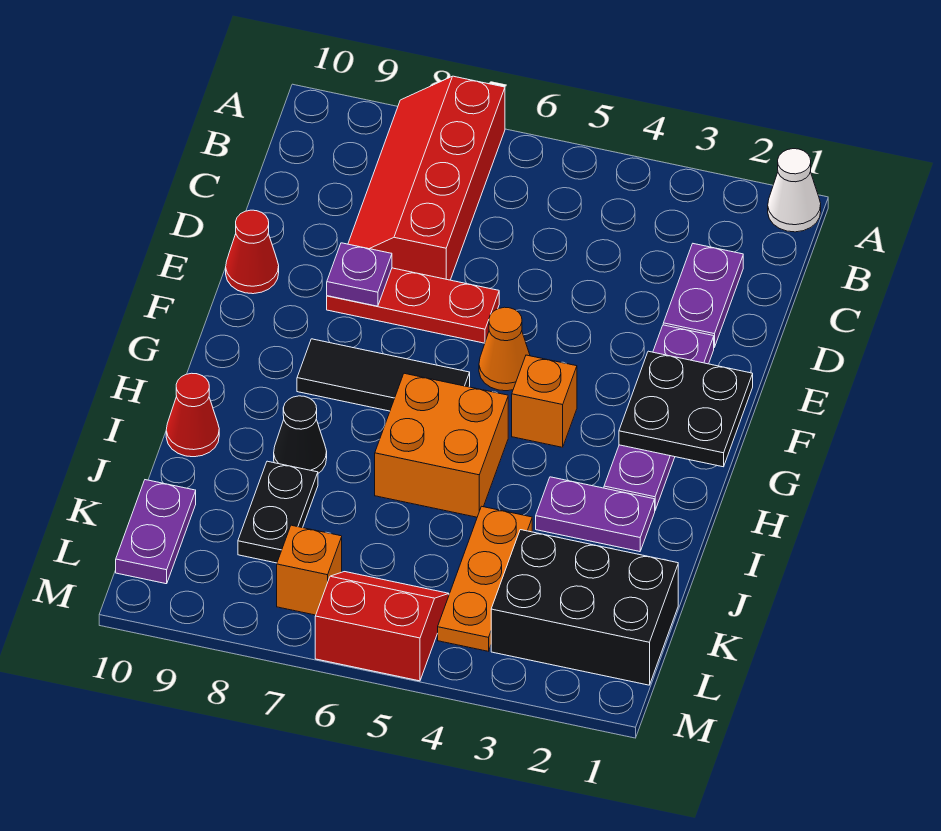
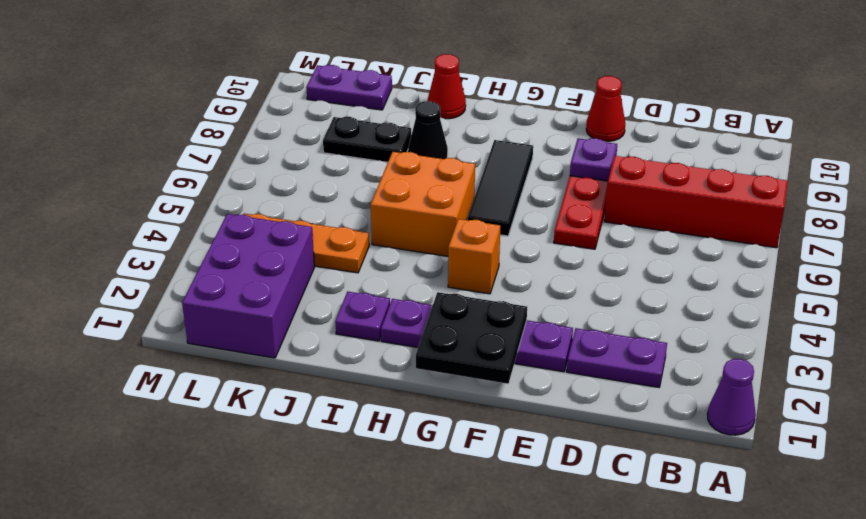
white cone A1 level 1 -> purple cone A1 level 1
orange cone F5 level 1 -> none
purple plate I2:I3 level 1 -> purple plate I2 level 1
black brick K1:L3 level 1 -> purple brick K1:L3 level 1
red slope L5:M6 level 1 top M -> none
orange brick L7 level 1 -> none

